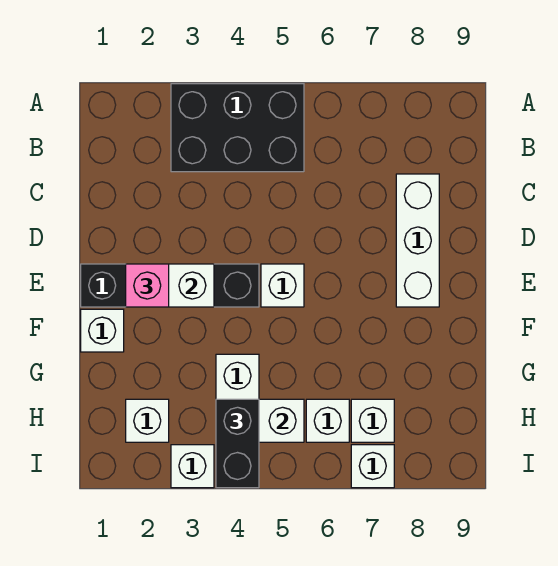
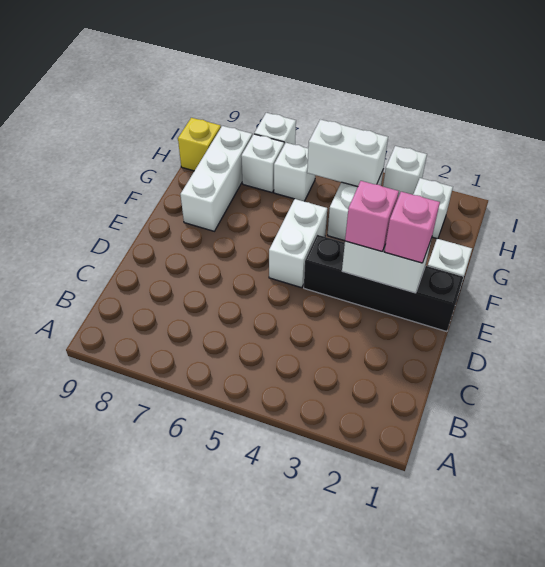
black brick A3:B5 level 1 -> none
white brick C8:E8 level 1 -> white brick F8:H8 level 1
none -> pink brick E3 level 3
white brick E5 level 1 -> white brick E5:F5 level 1
black brick H4:I4 level 3 -> none
none -> yellow brick H9 level 1

